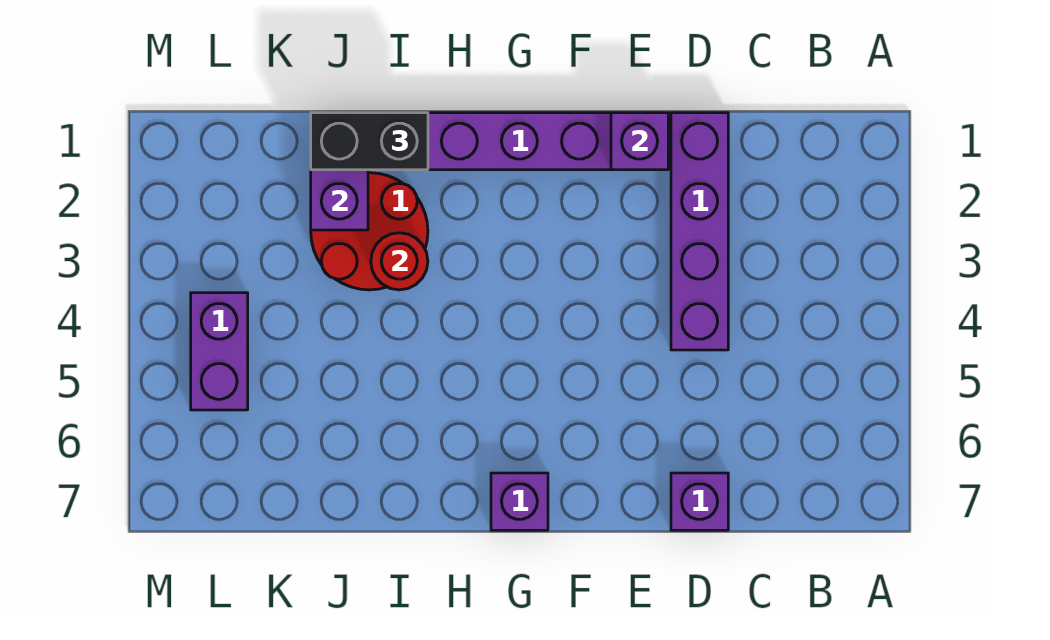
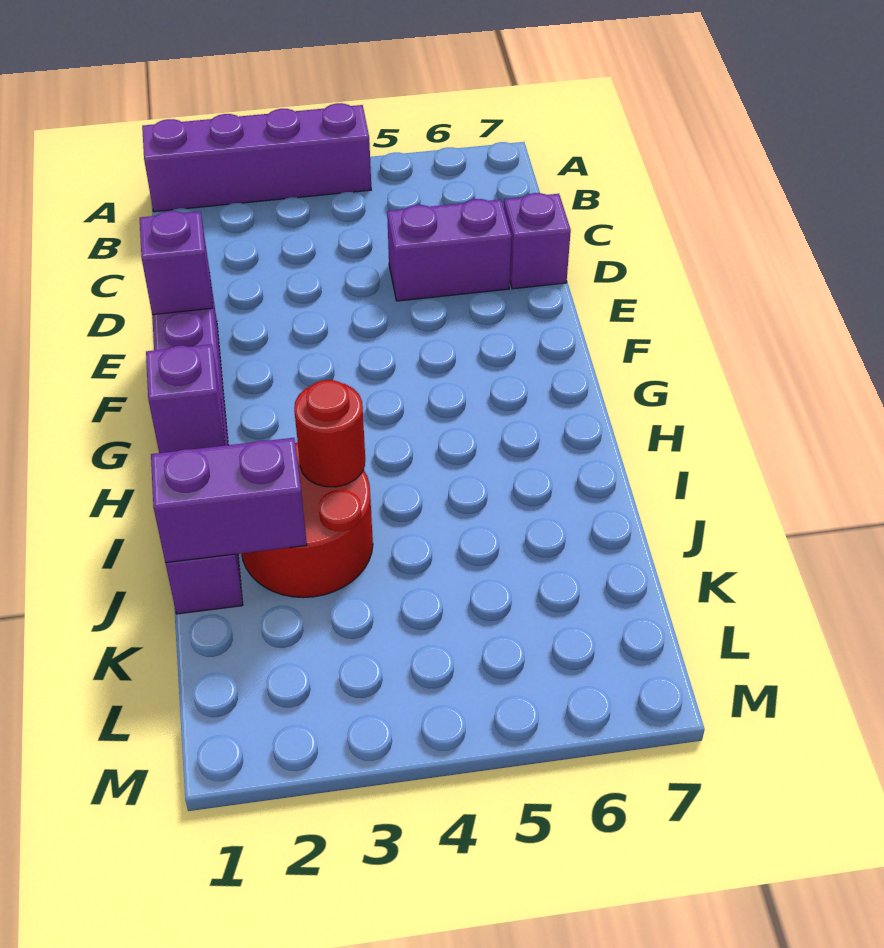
purple brick D1:D4 level 1 -> purple brick A1:A4 level 1
purple brick G7 level 1 -> purple brick H1 level 2
black brick I1:J1 level 3 -> none
purple brick L4:L5 level 1 -> purple brick D5:D6 level 1

